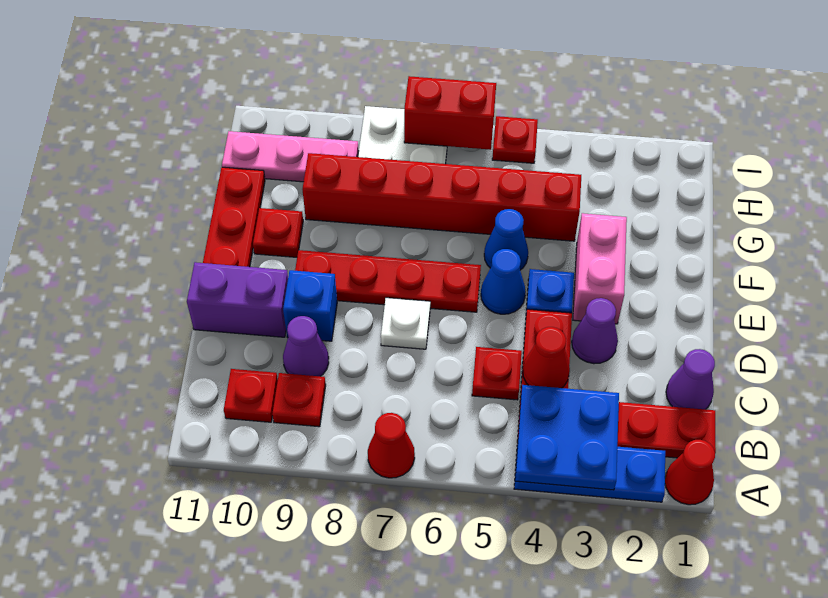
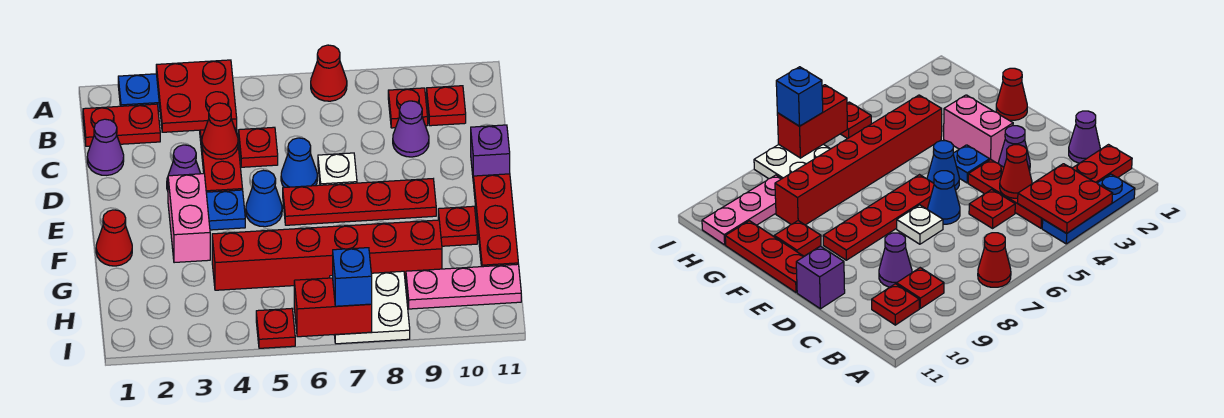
red cone A1 level 1 -> red cone F1 level 1
blue plate A3:B4 level 2 -> red plate A3:B4 level 2
blue brick D9 level 1 -> blue brick I7 level 3
purple brick D10:D11 level 1 -> purple brick D11 level 1
blue cone F5 level 1 -> blue cone D6 level 1

